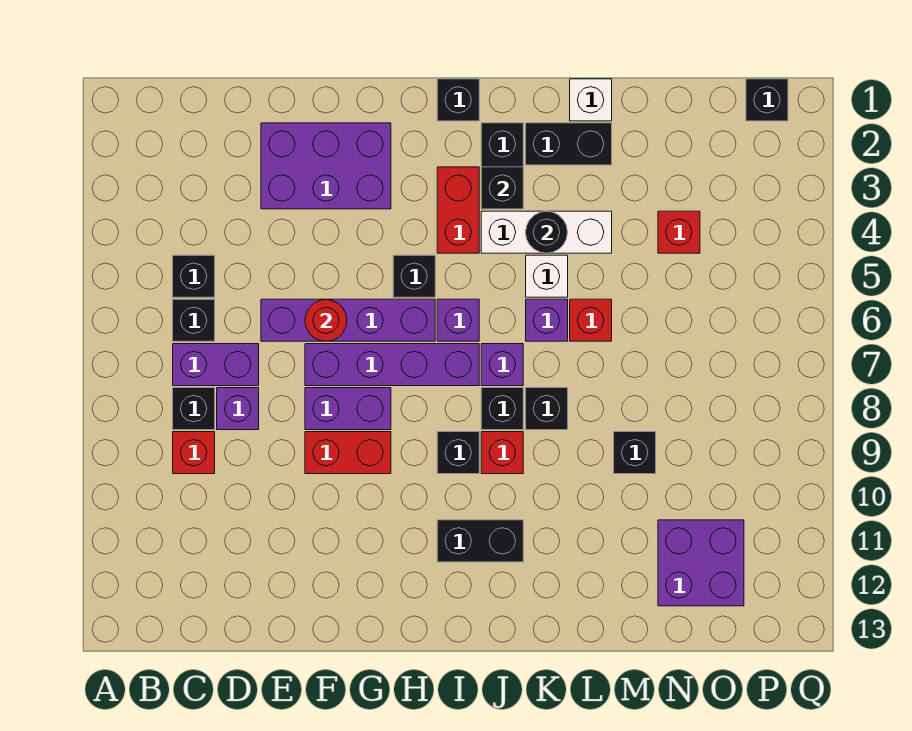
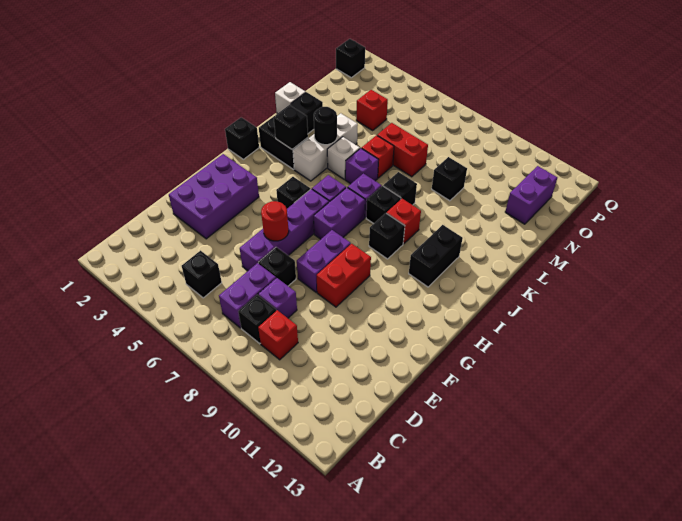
black brick C6 level 1 -> black brick E7 level 1
purple brick F7:I7 level 1 -> purple brick H7:I7 level 1
red brick I3:I4 level 1 -> red brick M6:M7 level 1
purple brick N11:O12 level 1 -> purple brick N12:O12 level 1

